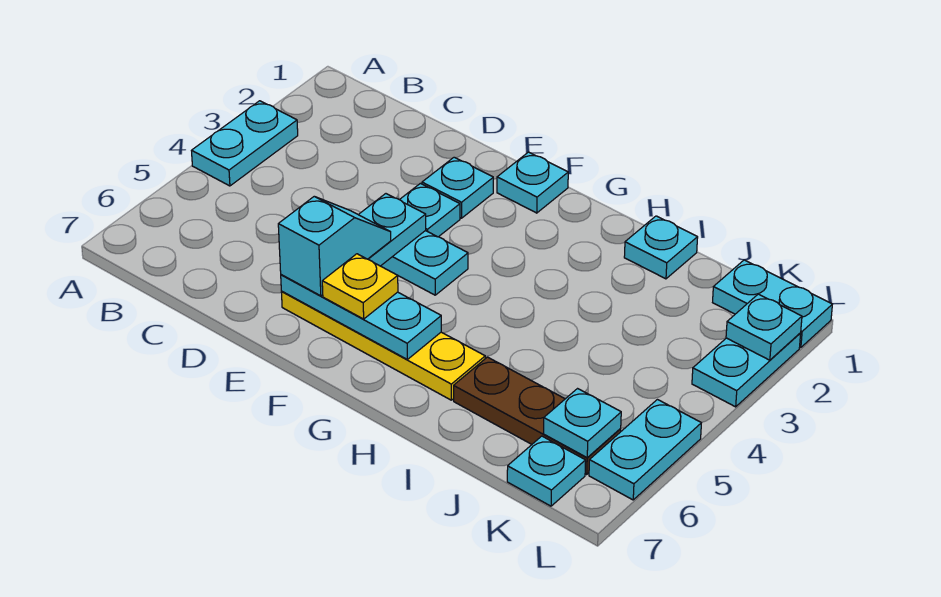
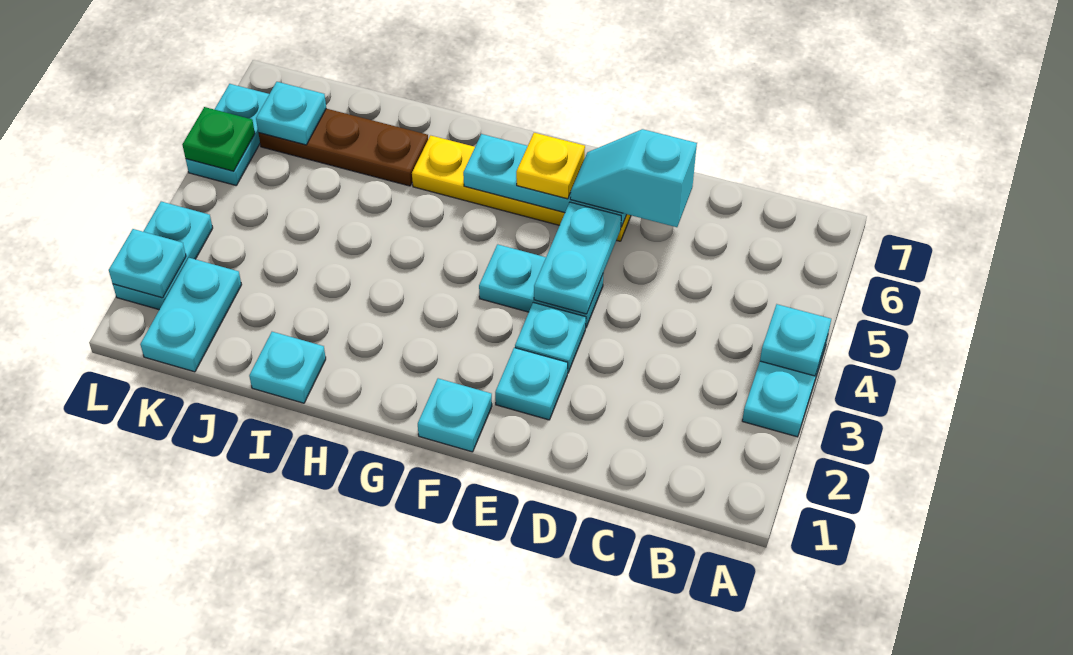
cyan slope E5:E6 level 3 top 6 -> cyan slope D6:E6 level 3 top D
cyan plate K1:L1 level 1 -> cyan plate K1:K2 level 1
cyan plate K7 level 1 -> cyan plate A4 level 2
none -> green plate L5 level 2

